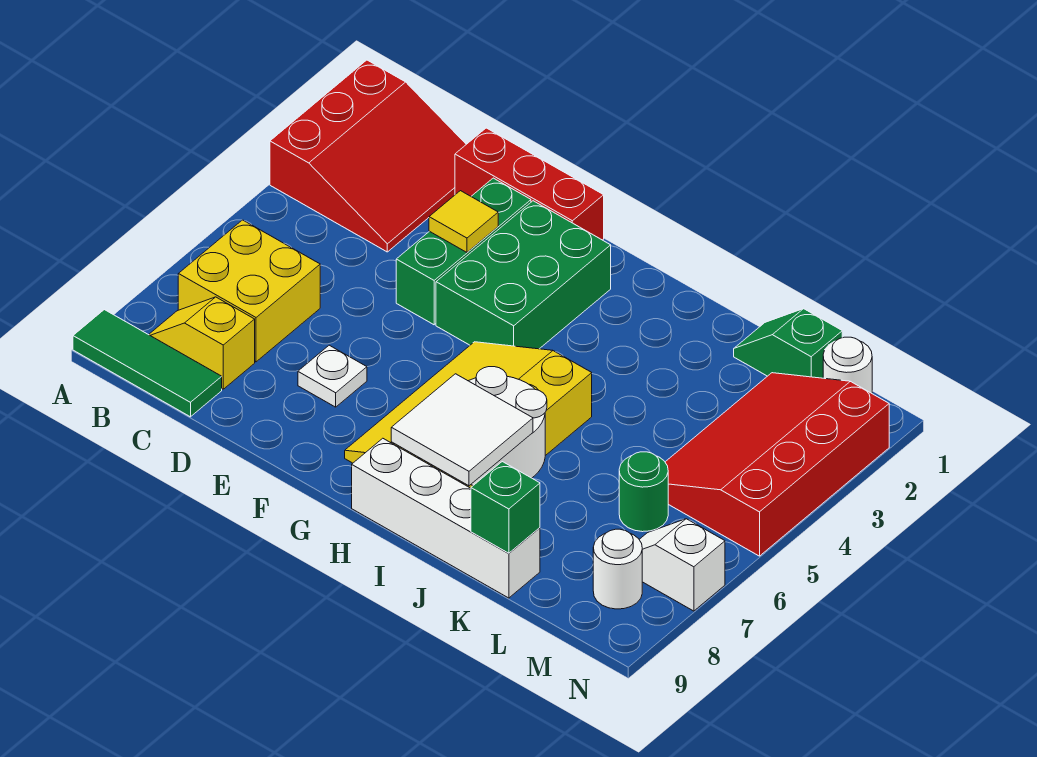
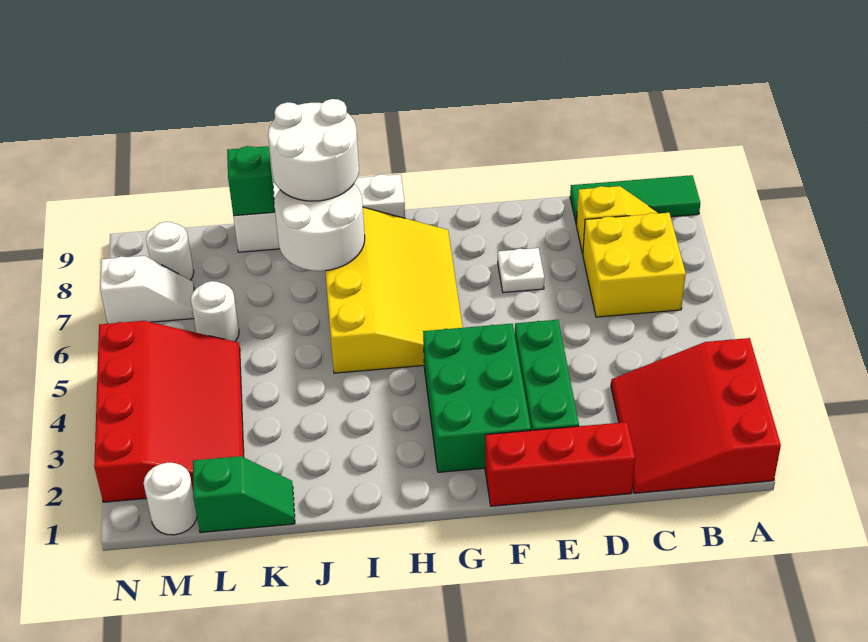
yellow tile E3 level 2 -> none
white tile I8:J9 level 3 -> white round brick I8:J9 level 3
green round brick L6 level 1 -> white round brick L6 level 1

